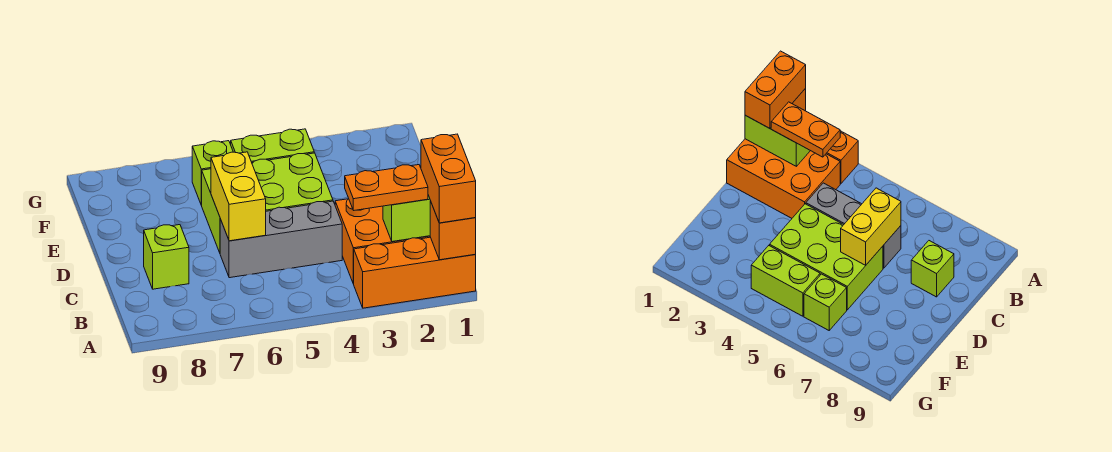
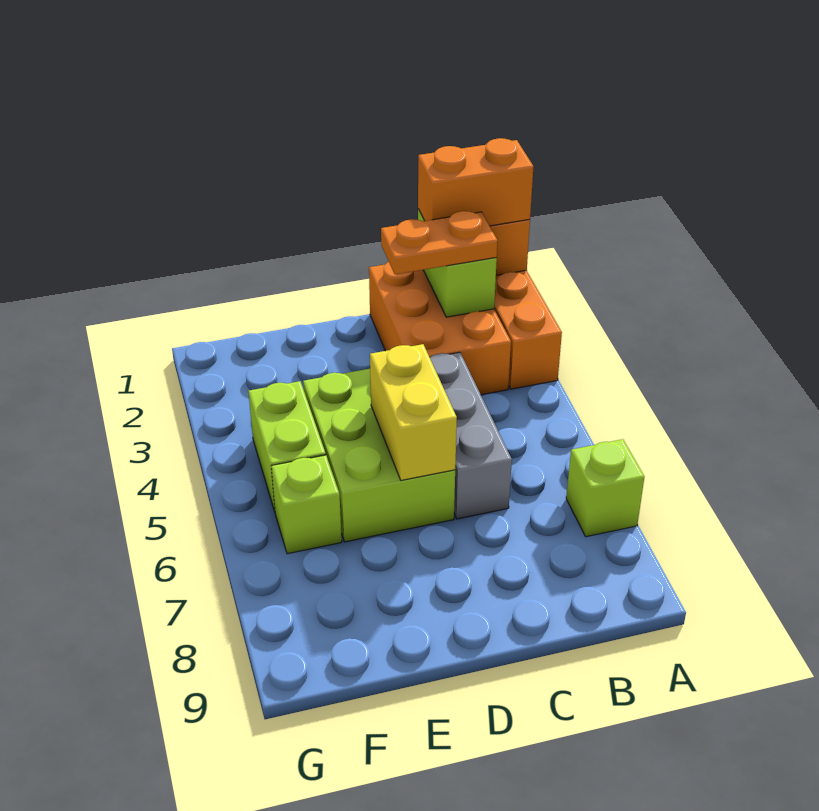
orange plate B2:B3 level 3 -> orange plate B2:C2 level 3
yellow brick C6:D6 level 2 -> yellow brick D5:D6 level 2
lime brick C8 level 1 -> lime brick A7 level 1

